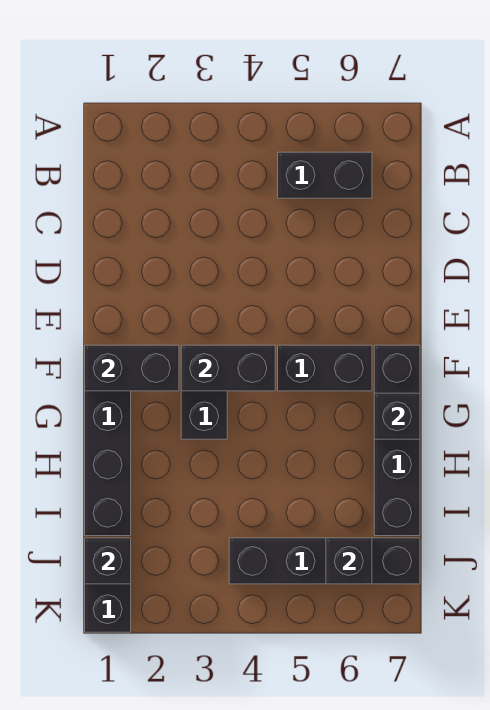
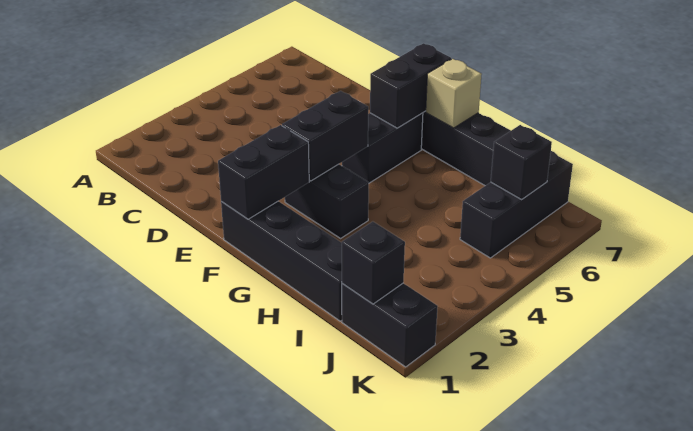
black brick B5:B6 level 1 -> black brick F6:F7 level 2
black brick G7 level 2 -> tan brick G7 level 2
black brick J4:J7 level 1 -> black brick J5:J7 level 1

